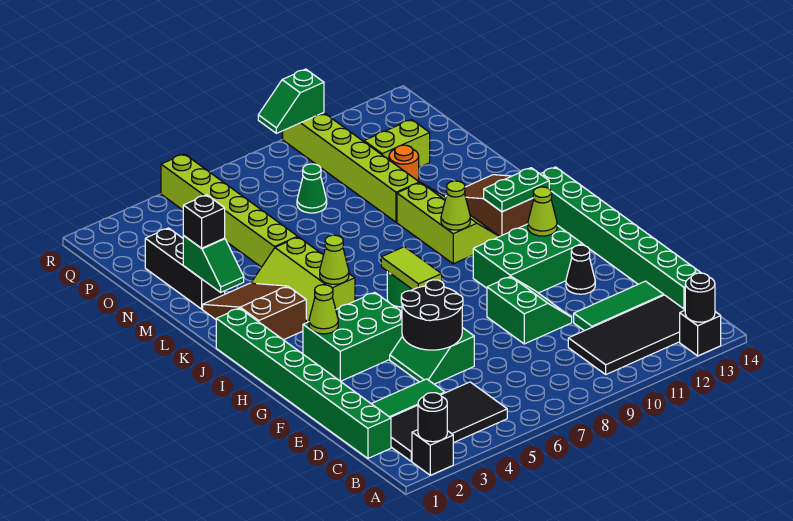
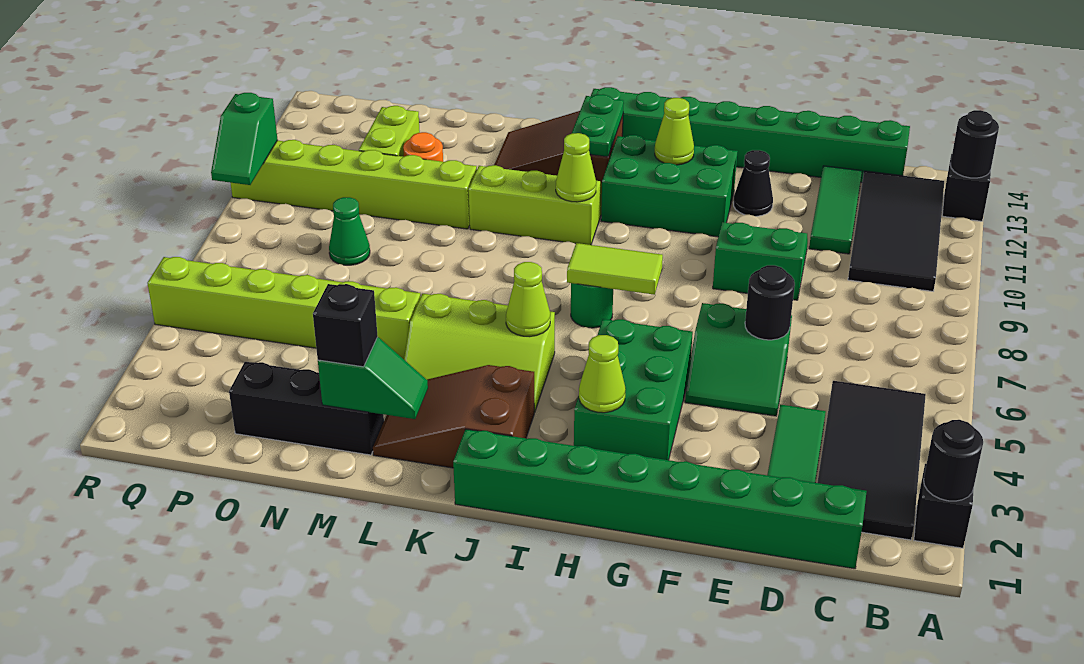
black round brick E5:F6 level 2 -> black round brick E6 level 2
green brick G10:H12 level 1 -> green brick G11:I12 level 1

